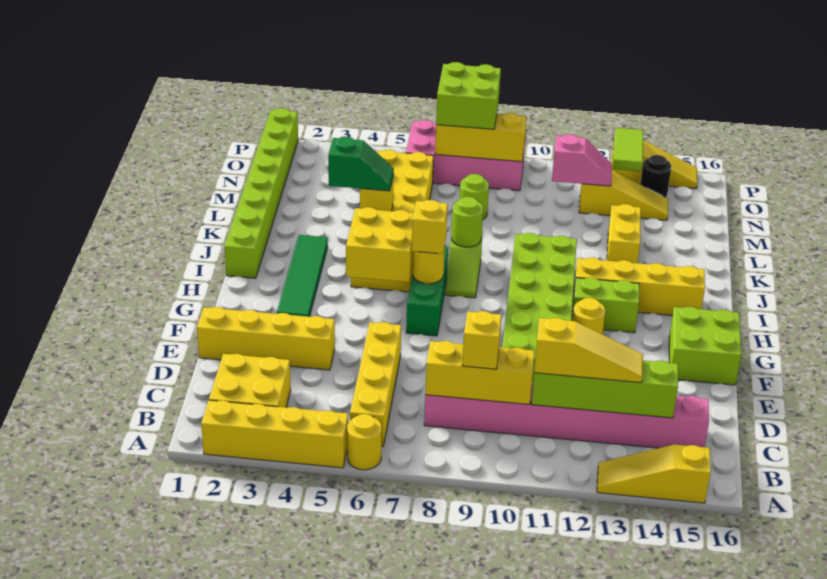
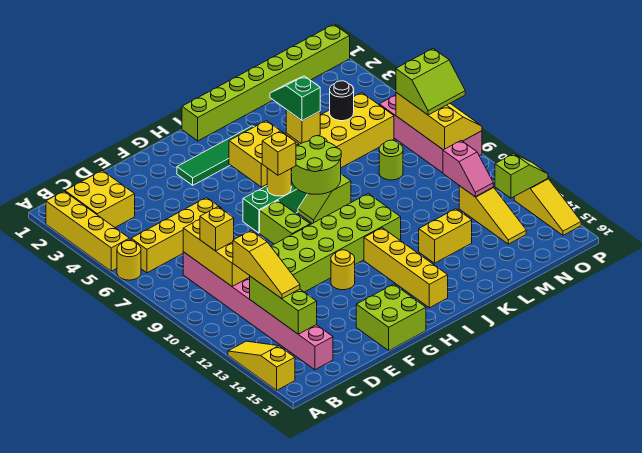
lime brick C11:C14 level 2 -> lime brick C12:C14 level 2
yellow brick E1:E4 level 1 -> none
lime brick H12:H13 level 1 -> lime brick G8:G9 level 1
lime round brick J8 level 2 -> lime round brick I7:J8 level 2
green slope K4:K5 level 3 top 4 -> green slope K4:K5 level 3 top 5
lime brick O7:P8 level 3 -> lime slope O7:P8 level 3 top 7
lime tile O13:P13 level 2 -> lime slope O13:P13 level 2 top O
black round brick O14 level 1 -> black round brick M5 level 2

